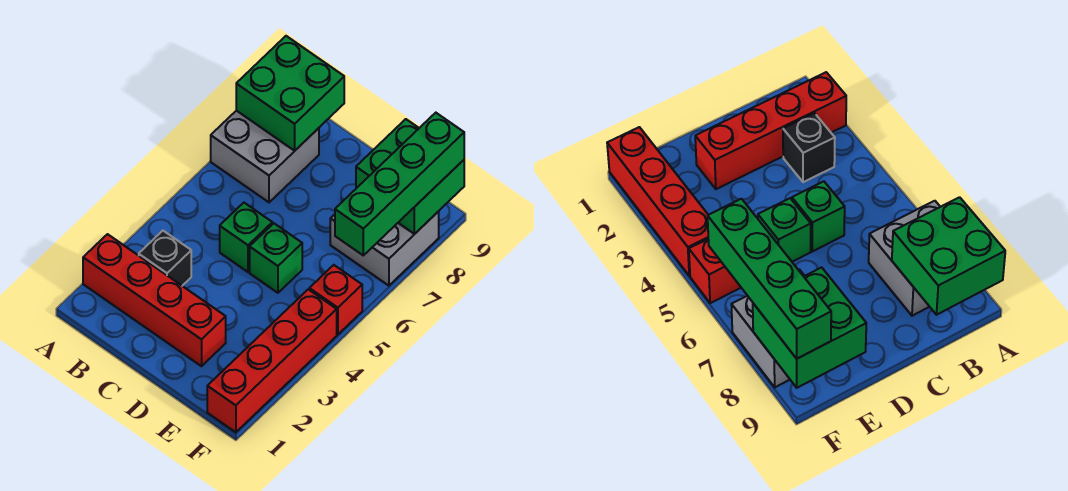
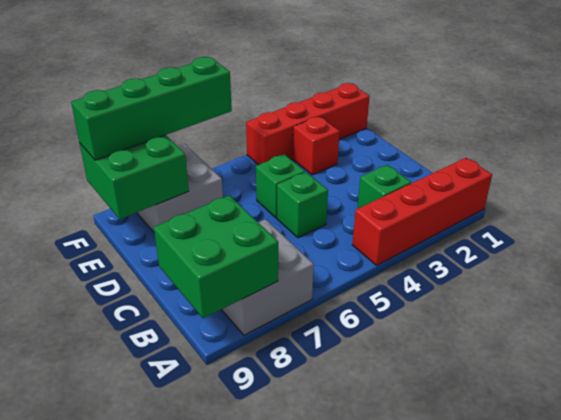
red brick A2:D2 level 1 -> red brick A1:A4 level 1
black brick B3 level 1 -> green brick B3 level 1
red brick F5 level 1 -> red brick E3 level 1

